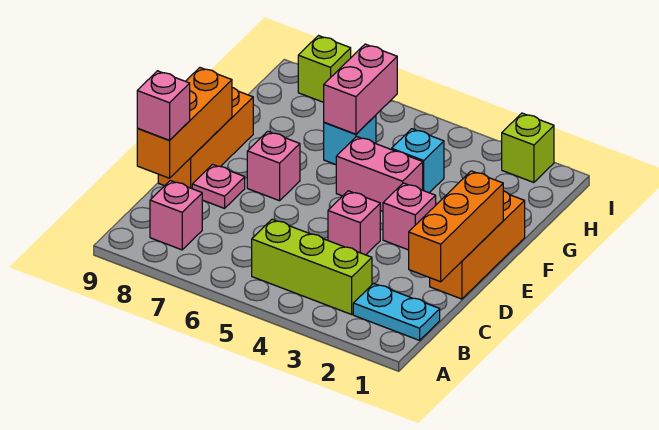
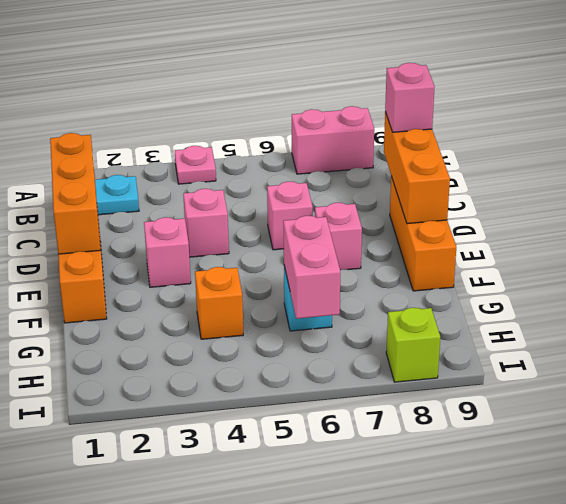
lime brick B3:B5 level 1 -> none
pink brick B8 level 1 -> pink brick D6 level 1
pink plate D8 level 1 -> pink plate A4 level 1
pink brick F4:F5 level 1 -> pink brick A7:A8 level 1
cyan brick G4 level 1 -> orange brick G4 level 1
lime brick I2 level 1 -> none

